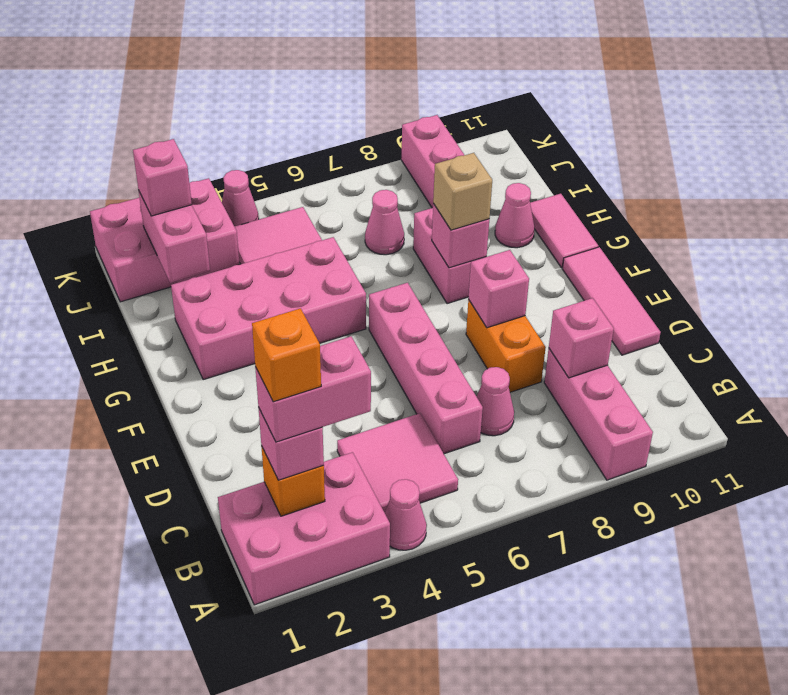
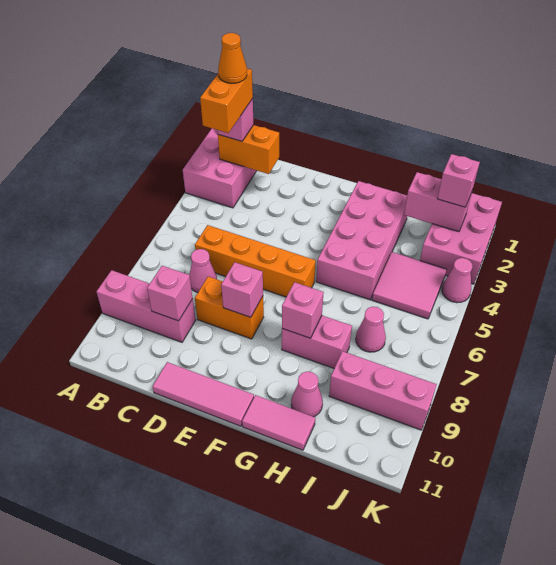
pink cone A4 level 1 -> none
orange brick B2 level 2 -> orange brick B2:C2 level 2
pink brick B2:B3 level 4 -> orange brick B2:B3 level 4
orange brick B2 level 5 -> orange cone B2 level 5
pink tile B4:C5 level 1 -> none
pink brick C6:F6 level 1 -> orange brick C6:F6 level 1
tan brick G8 level 3 -> none

